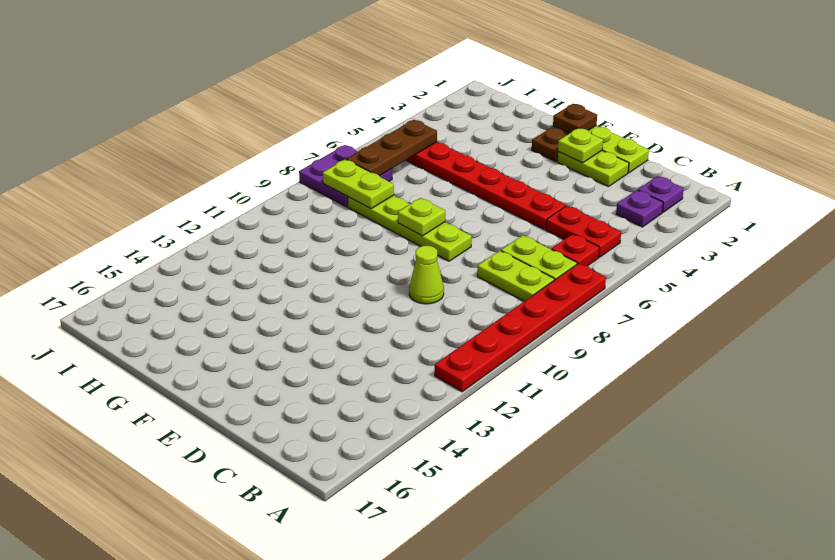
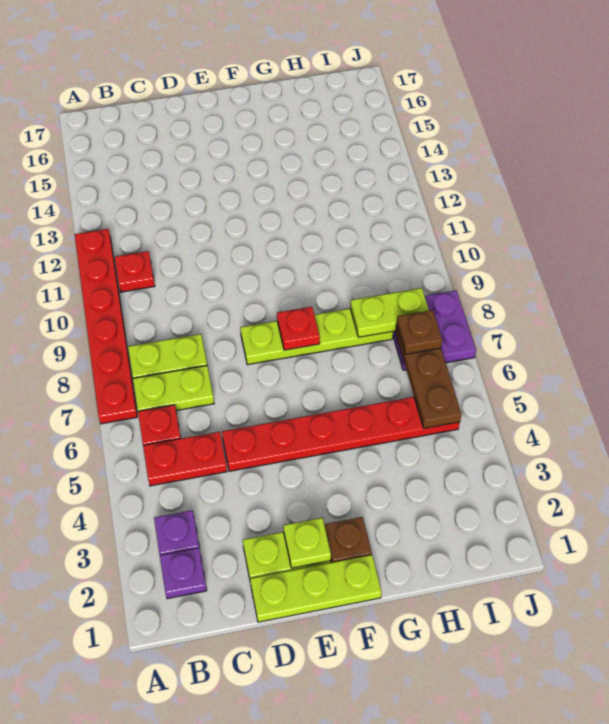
none -> red plate B11 level 1
lime cone D10 level 1 -> none
brown plate F1 level 2 -> brown plate I7 level 3
lime plate F8 level 2 -> red plate F8 level 2

